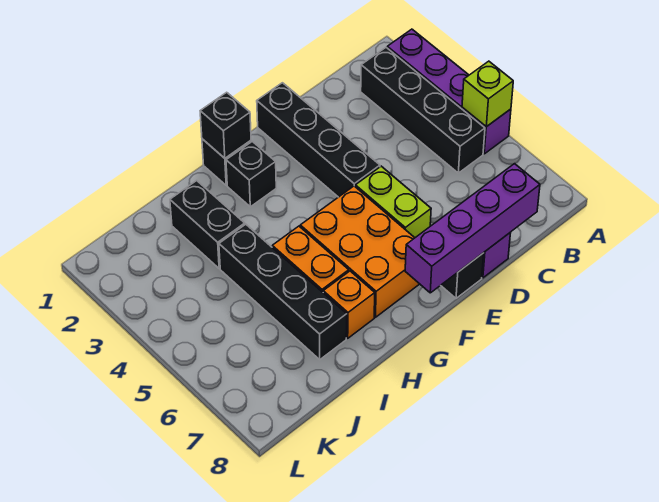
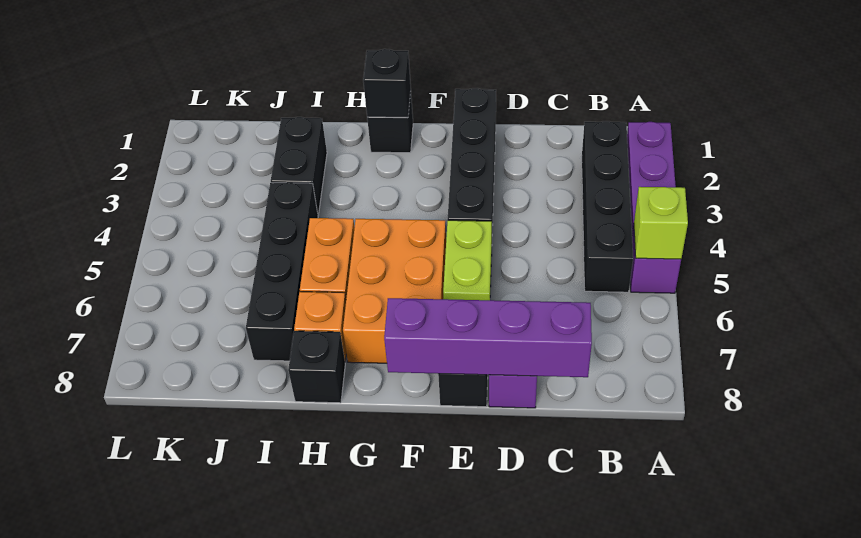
black brick G2 level 1 -> black brick H8 level 1

